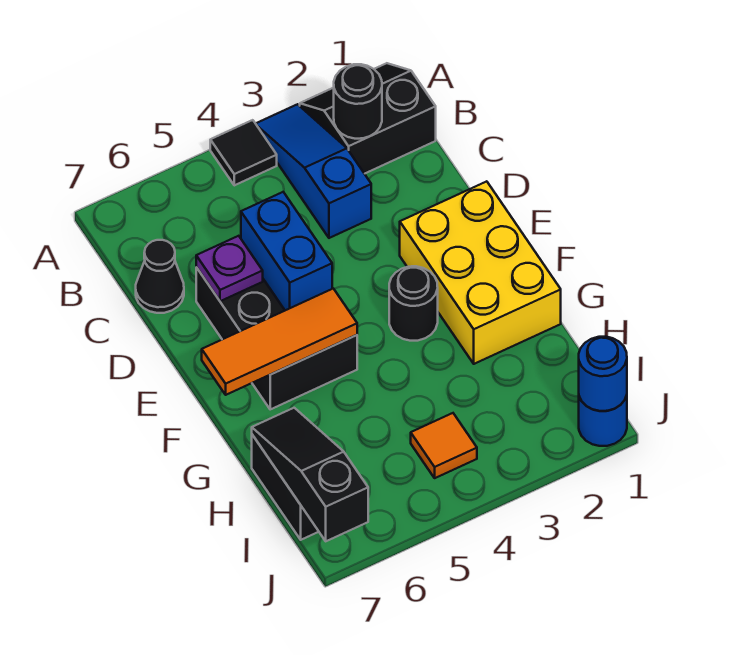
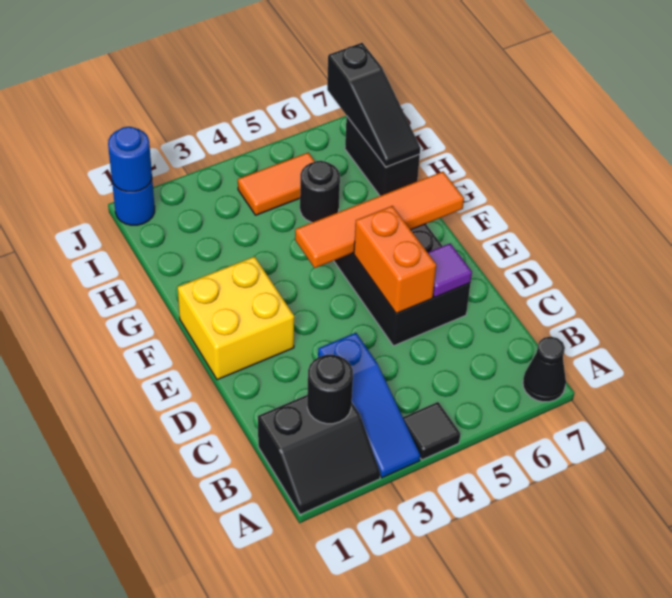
black cone C7 level 1 -> black cone A7 level 1
blue brick D5:E5 level 2 -> orange brick D5:E5 level 2
purple plate D6 level 2 -> purple tile D6 level 2
yellow brick E1:G2 level 1 -> yellow brick E1:F2 level 1
black round brick F3 level 1 -> black round brick H5 level 1
orange tile F5:F7 level 2 -> orange tile F4:F7 level 2
orange tile I4 level 1 -> orange tile I4:I5 level 1

